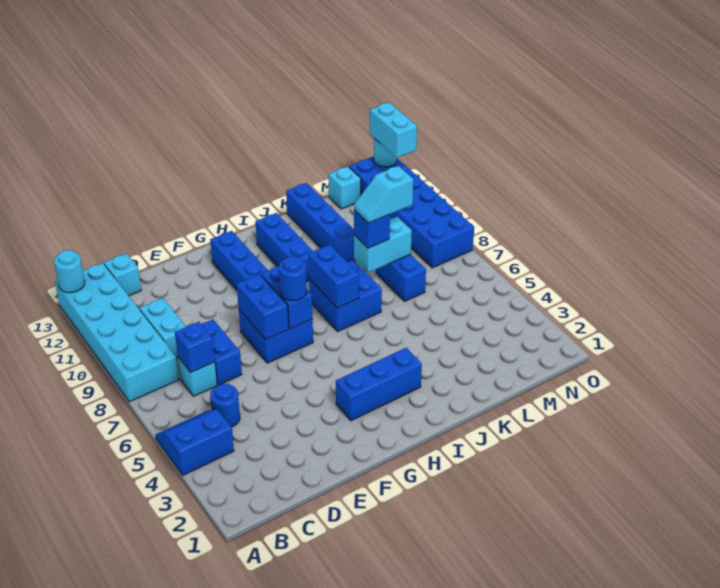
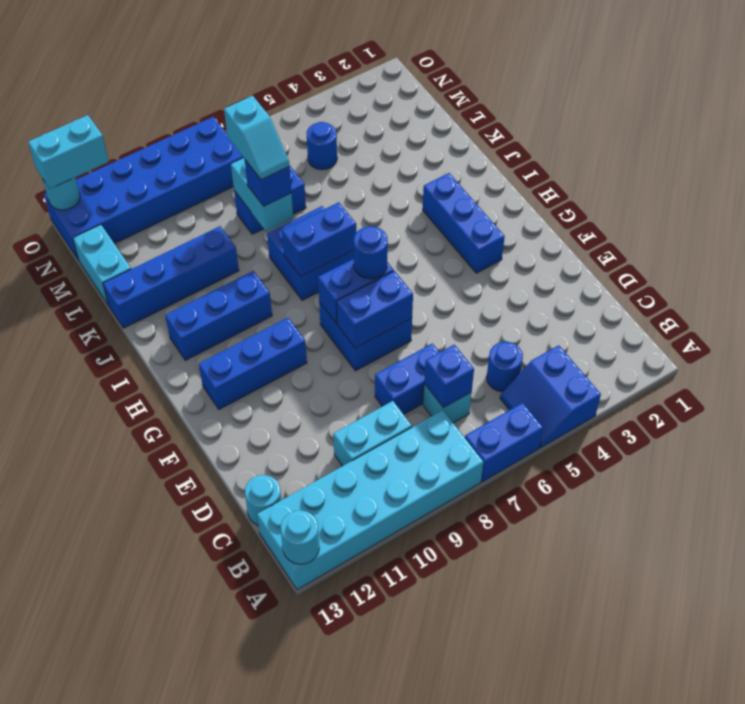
none -> blue brick A6:A7 level 1
cyan brick C13 level 1 -> cyan round brick C13 level 1
none -> blue round brick M5 level 1
cyan brick M13 level 1 -> cyan brick L13:M13 level 1

